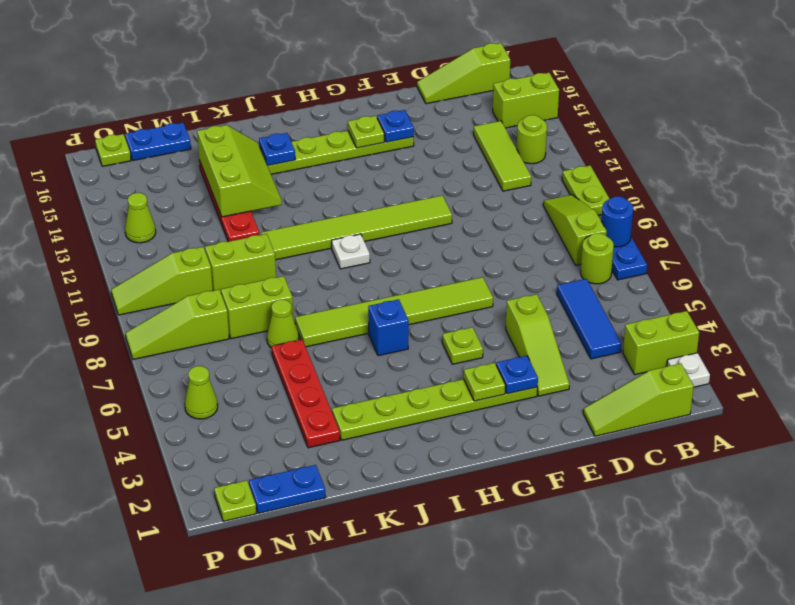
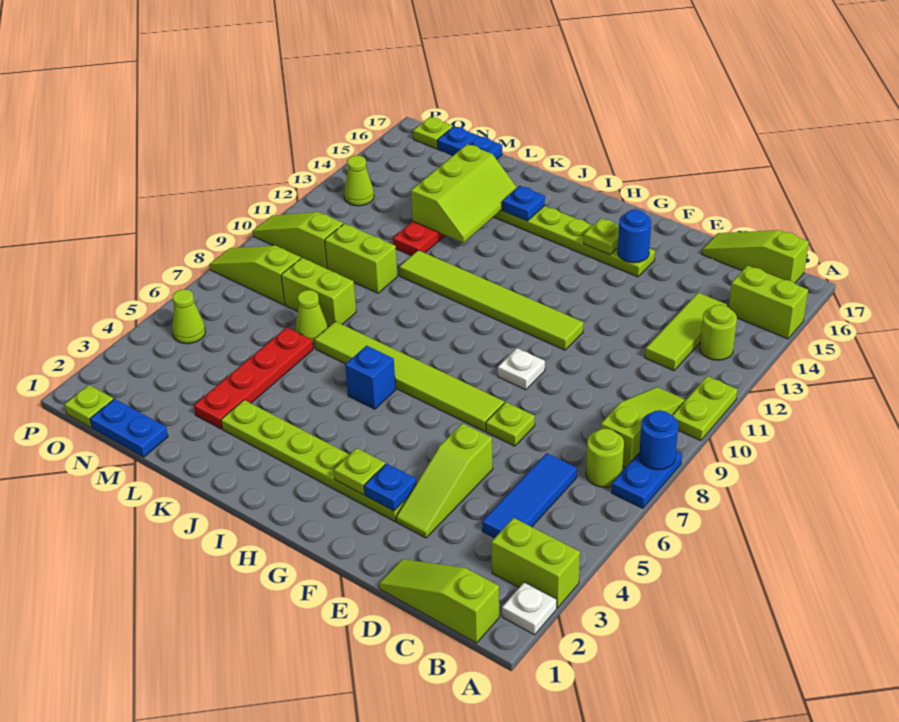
blue plate F15 level 2 -> blue round brick F15 level 2
lime plate G5 level 1 -> lime plate E7 level 1
white plate I10 level 1 -> white plate F9 level 1

